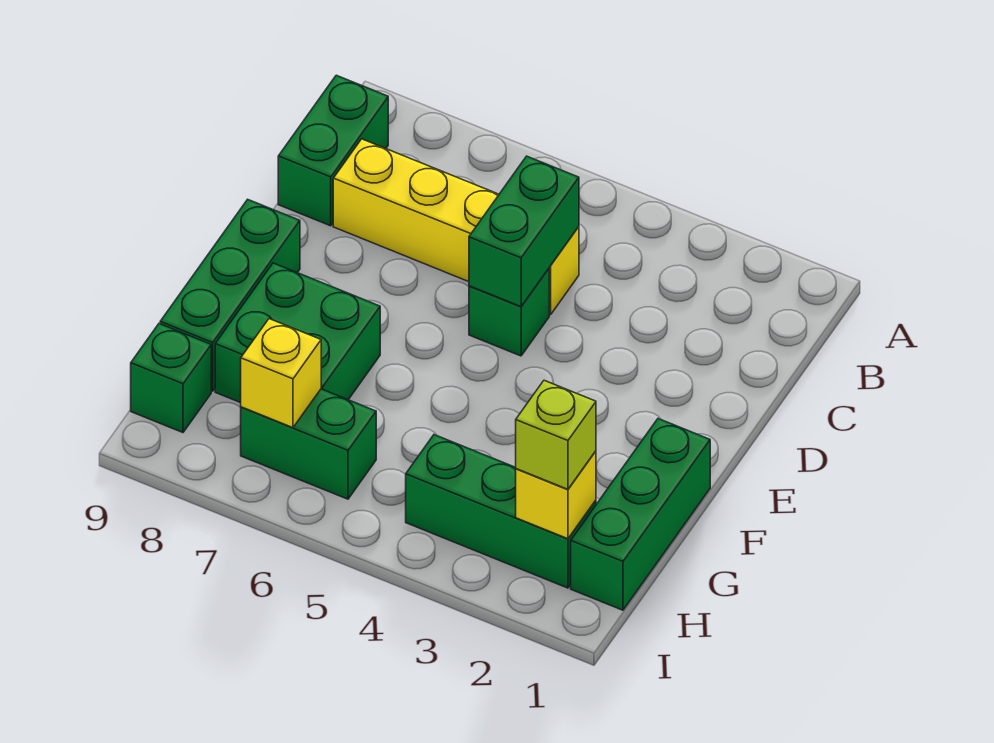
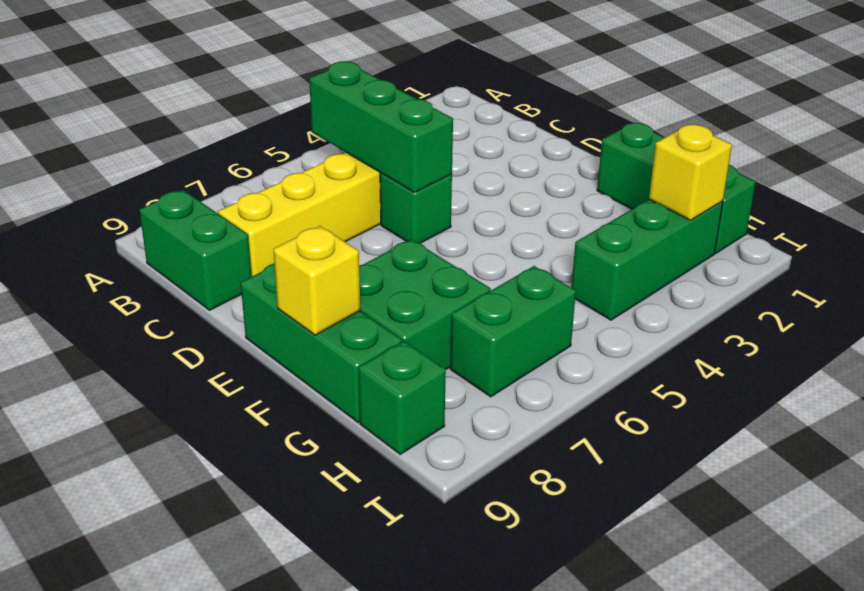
green brick C5:D5 level 2 -> green brick B5:D5 level 2
lime brick H2 level 3 -> none
yellow brick H7 level 2 -> yellow brick F9 level 2

